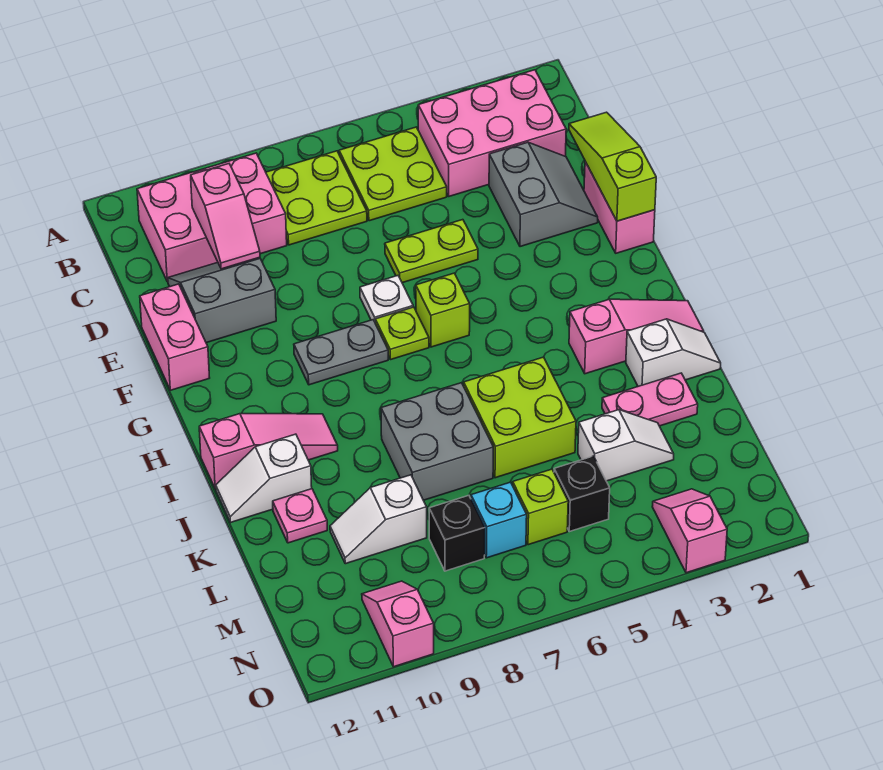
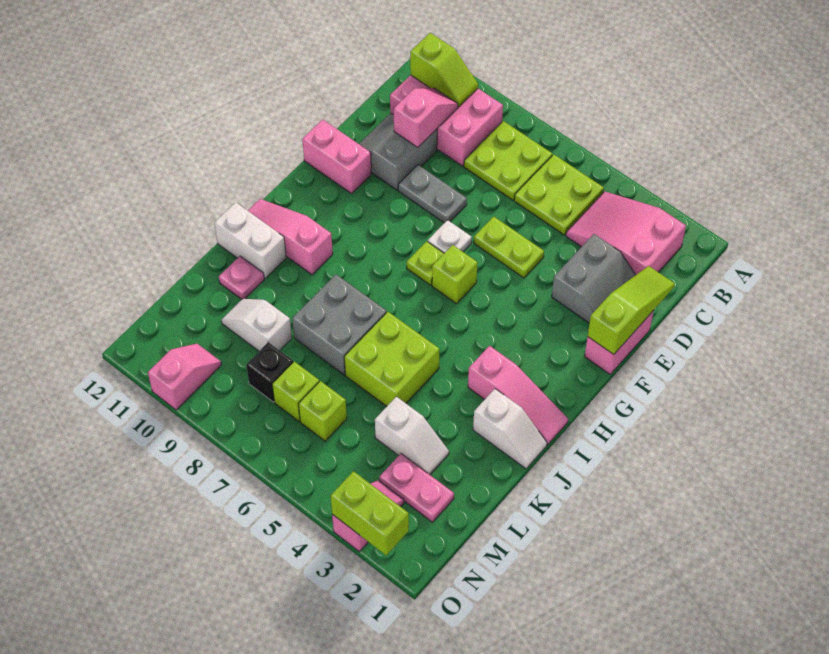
pink brick B2:C4 level 1 -> pink slope B2:C4 level 1 top 2
none -> lime slope B10:B11 level 2 top 11
pink slope C10:D10 level 2 top C -> pink slope C10:D10 level 2 top D
grey slope D10:E11 level 1 top E -> grey slope D10:E11 level 1 top 10
pink brick E12:F12 level 1 -> pink brick F11:F12 level 1
grey plate G8:G9 level 1 -> grey plate E8:E9 level 1
pink slope I10:I12 level 1 top 12 -> pink slope I10:I12 level 1 top 10
white slope J11:J12 level 1 top 11 -> white brick J11:J12 level 1
pink plate K2:K3 level 1 -> pink plate M2:M3 level 1
black brick M5 level 1 -> none
cyan brick M7 level 1 -> lime brick M7 level 1
none -> lime brick O2:O3 level 2

